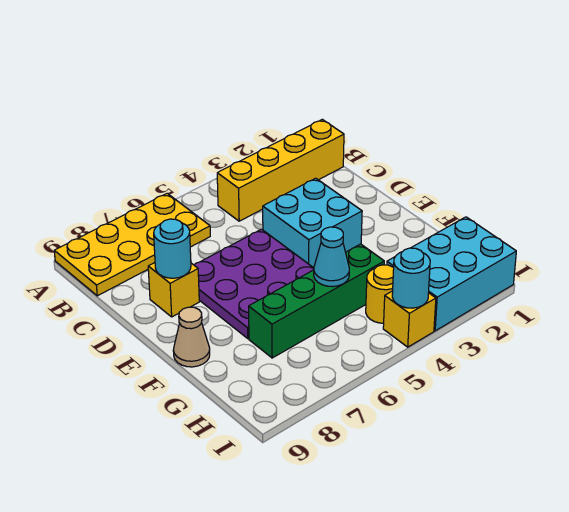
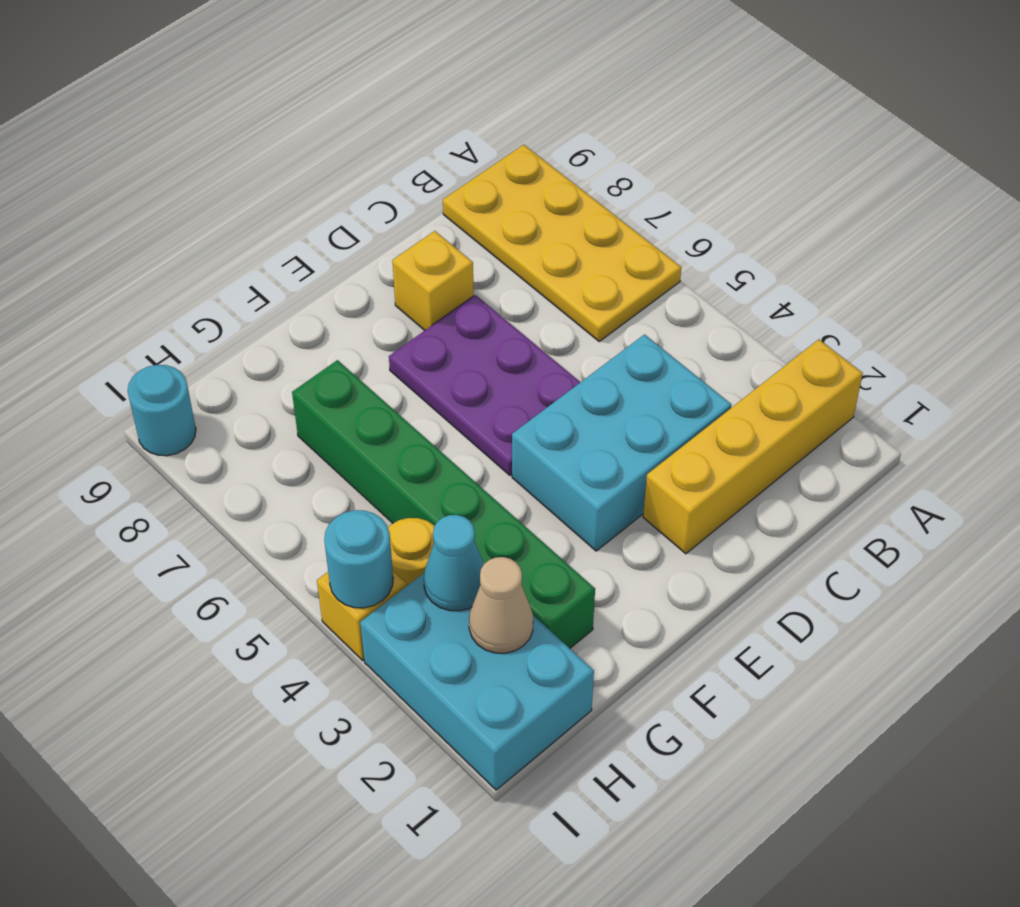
yellow brick B1:B4 level 1 -> yellow brick A2:D2 level 1
cyan brick D3:E4 level 1 -> cyan brick C3:E4 level 1
purple plate D5:F7 level 1 -> purple plate D5:E7 level 1
cyan round brick D8 level 2 -> cyan round brick I9 level 1
tan cone F9 level 1 -> tan cone H2 level 2
green brick G4:G7 level 1 -> green brick G2:G7 level 1
cyan cone G5 level 2 -> cyan cone H3 level 2

